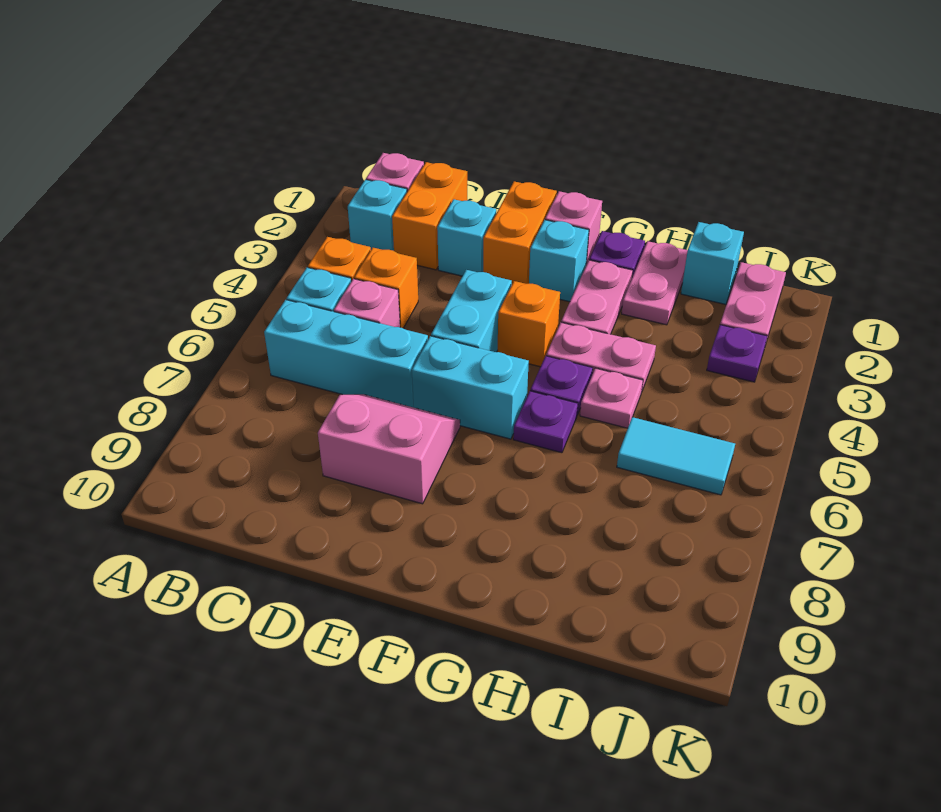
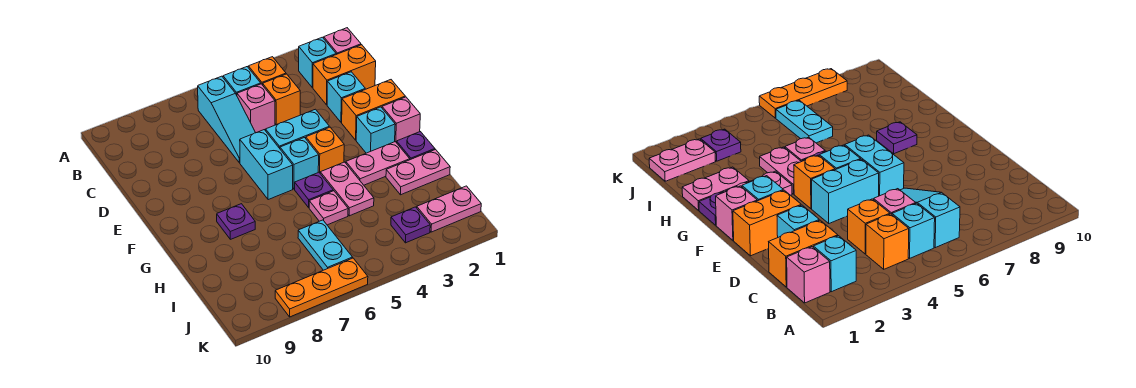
cyan brick B6:D6 level 1 -> cyan slope B6:D6 level 1 top B
pink slope D7:E8 level 1 top 8 -> none
purple plate G6 level 1 -> purple plate G8 level 1
cyan brick I1 level 1 -> cyan brick F5 level 1
cyan tile I6:J6 level 1 -> cyan plate I6:J6 level 1
none -> orange plate K6:K8 level 1

